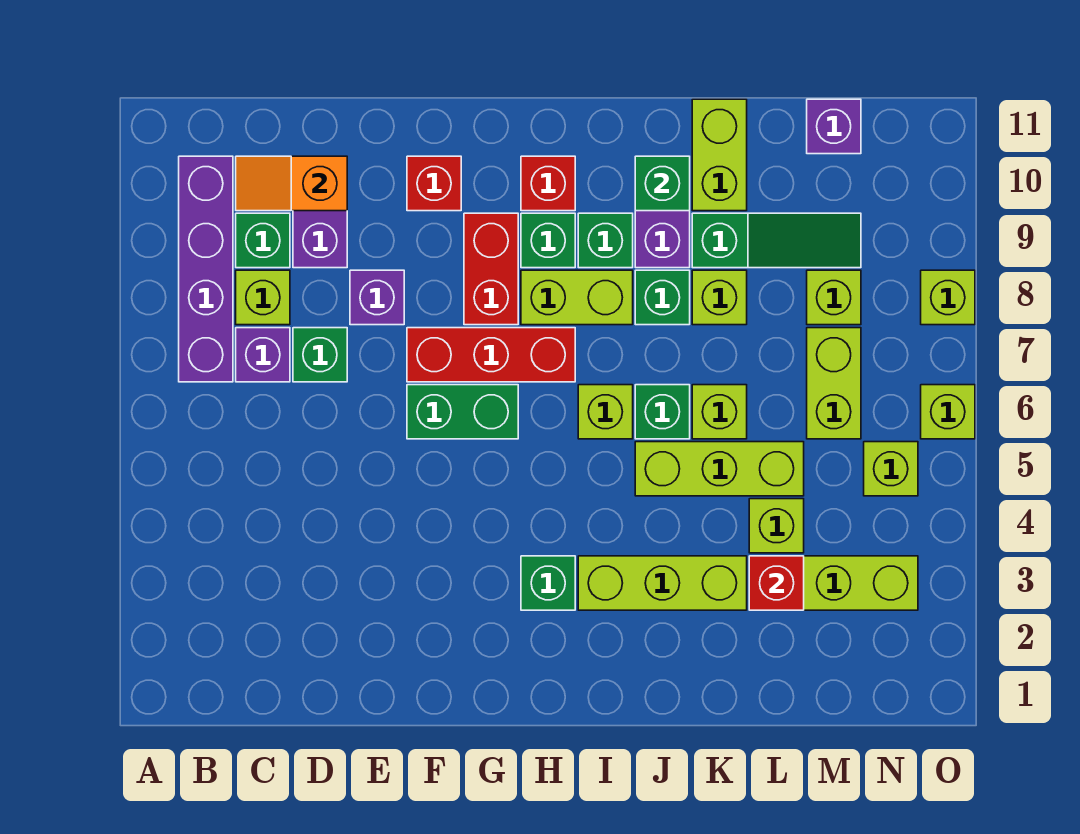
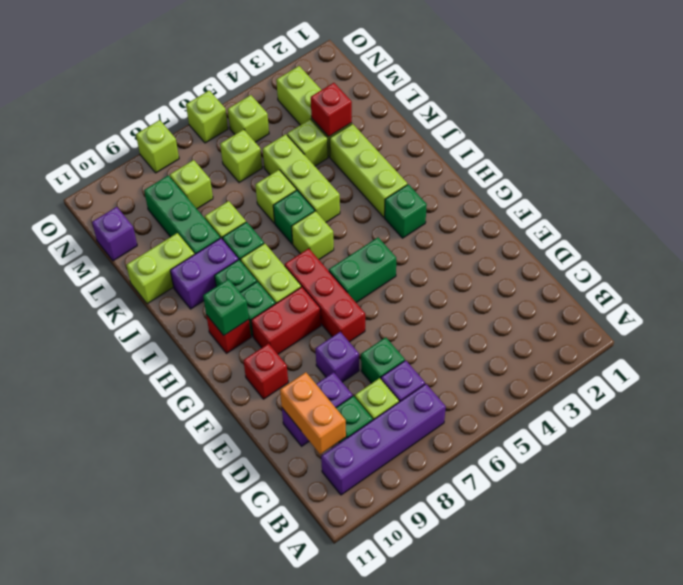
orange slope C10:D10 level 2 top D -> orange brick C10:D10 level 2
green brick F6:G6 level 1 -> green brick G5:G6 level 1
green brick J10 level 2 -> green brick H10 level 2
green slope K9:M9 level 1 top K -> green brick K9:M9 level 1
lime brick M6:M7 level 1 -> lime brick M6 level 1

